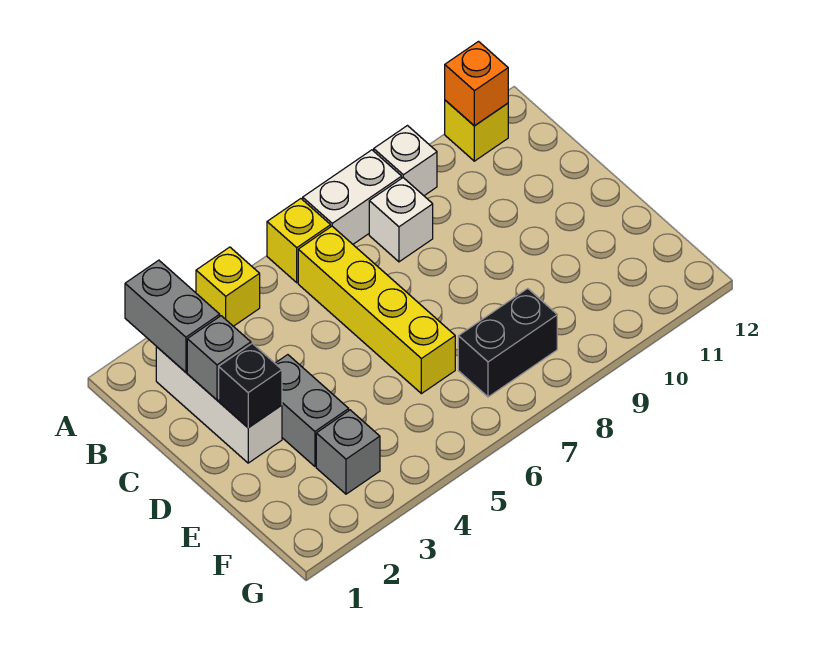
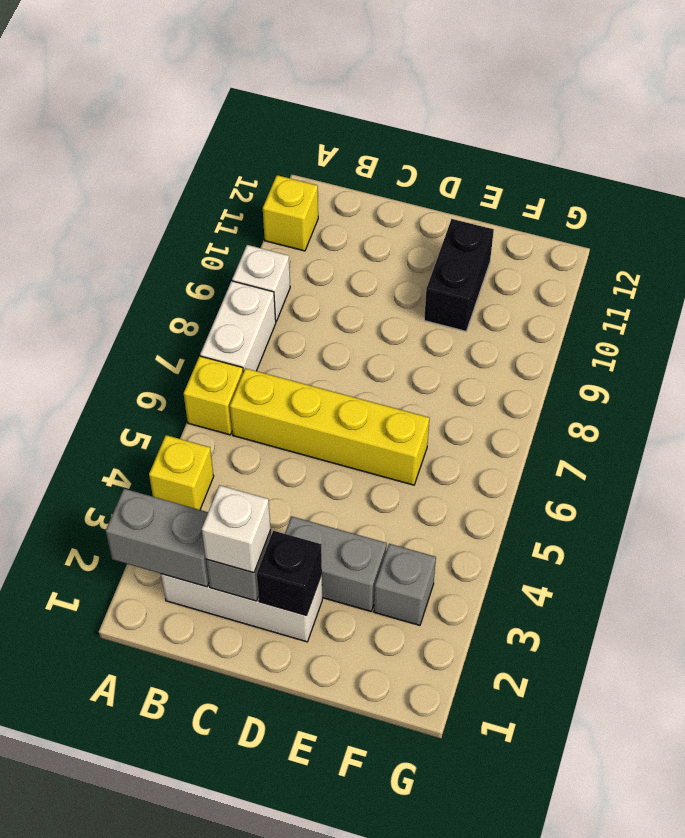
orange brick A11 level 2 -> none
white brick B8 level 1 -> white brick C2 level 3
black brick F7:F8 level 1 -> black brick E10:E11 level 1

